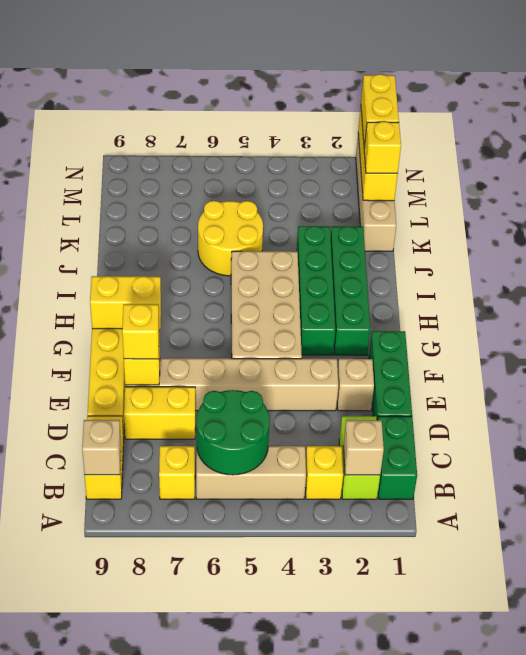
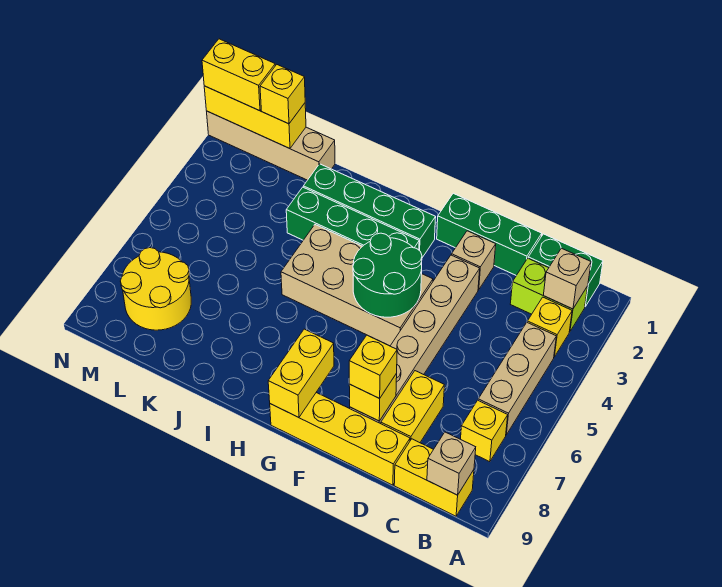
green round brick B5:C6 level 2 -> green round brick F4:G5 level 2
yellow round brick J5:K6 level 1 -> yellow round brick L7:M8 level 1

